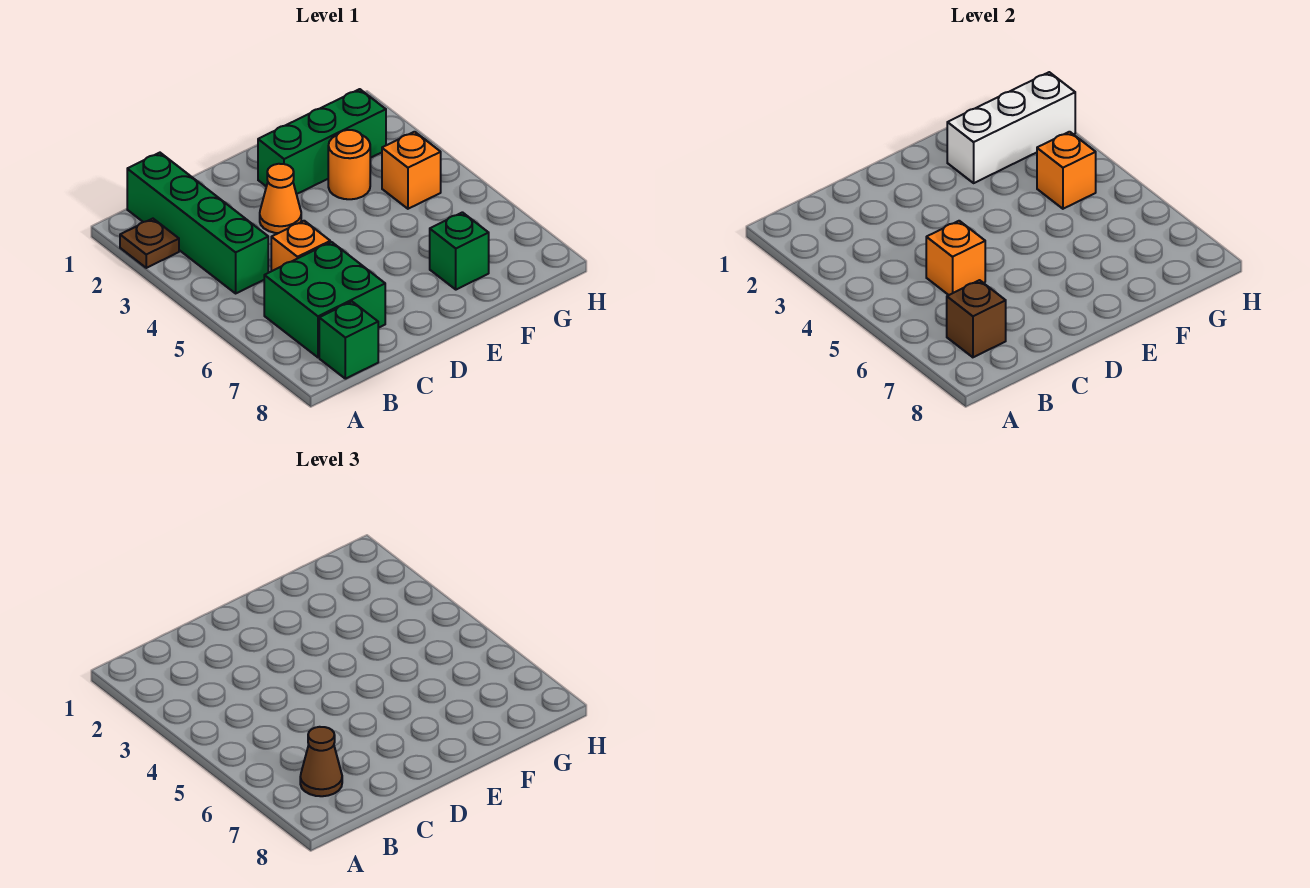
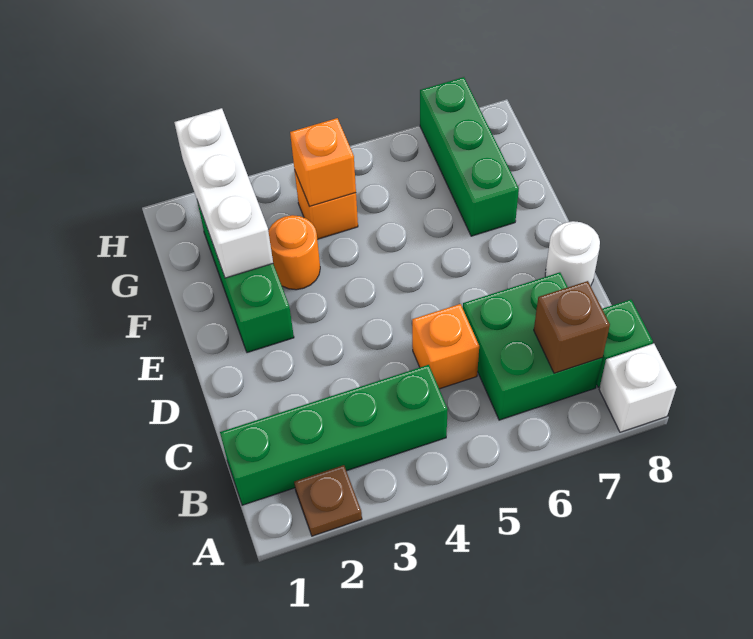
none -> white brick A8 level 1
brown cone B7 level 3 -> none
orange brick C5 level 2 -> none
orange cone D3 level 1 -> none
none -> white round brick D8 level 1
green brick F7 level 1 -> green brick F7:H7 level 1

